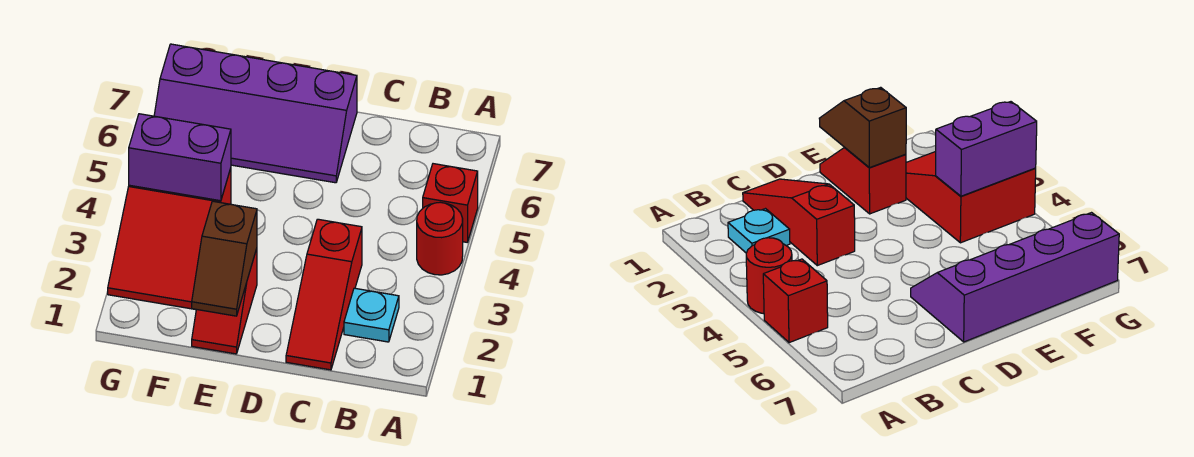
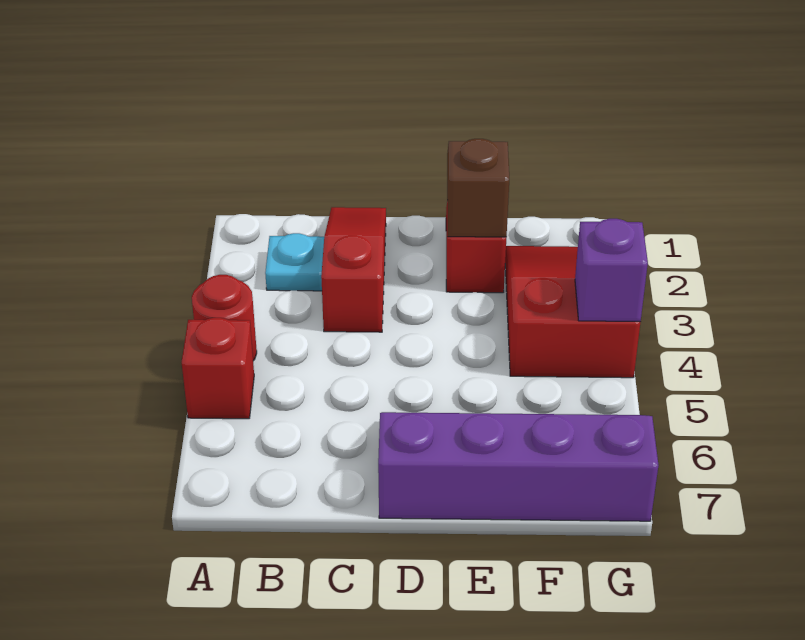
purple brick F4:G4 level 2 -> purple brick G4 level 2

